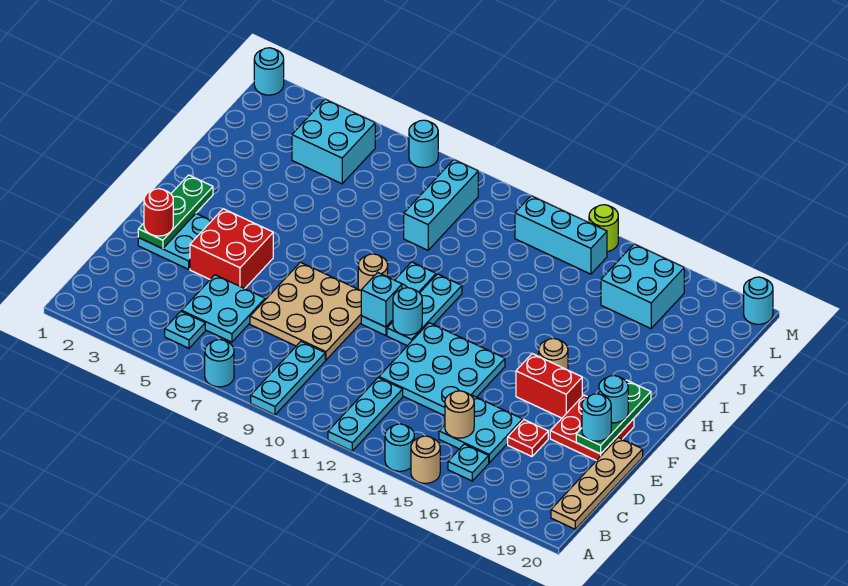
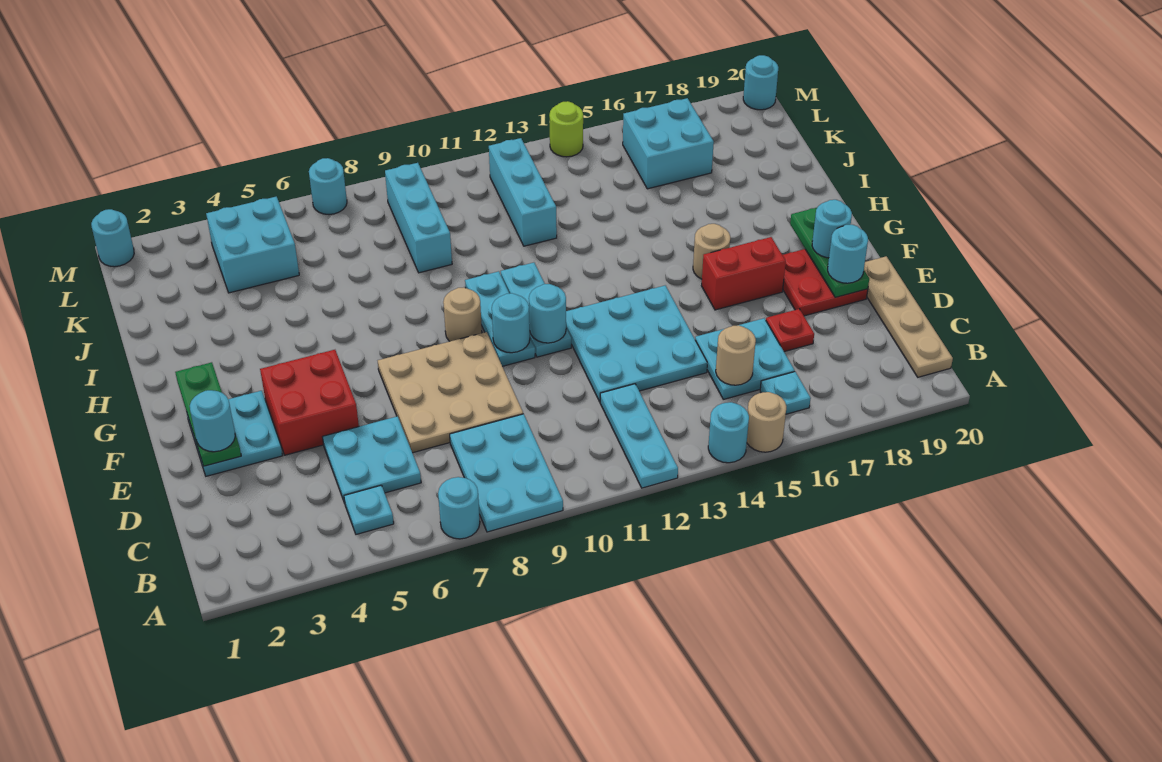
cyan plate A9:C9 level 1 -> cyan plate A8:C9 level 1
red round brick E2 level 3 -> cyan round brick E2 level 3
cyan brick F10 level 2 -> cyan round brick F10 level 2
cyan brick L12:L14 level 1 -> cyan brick J12:L12 level 1

